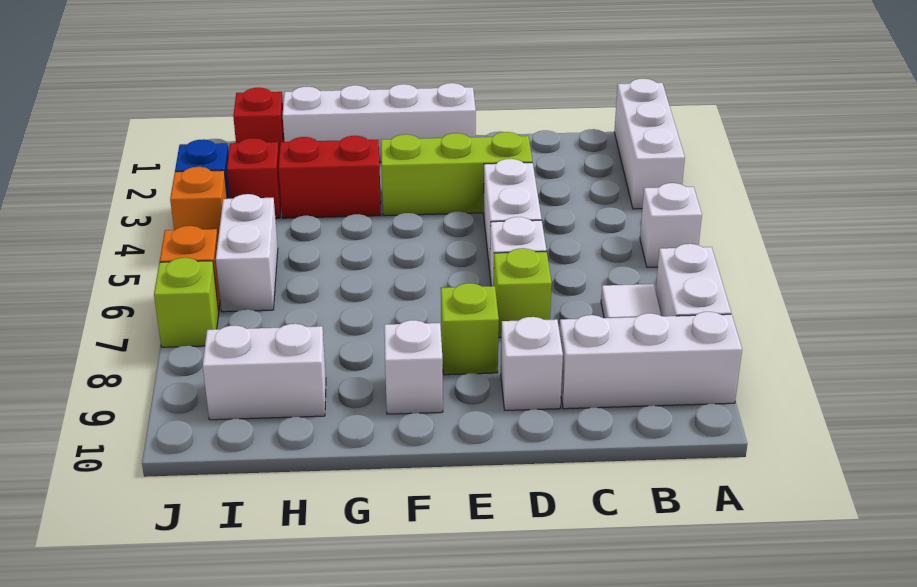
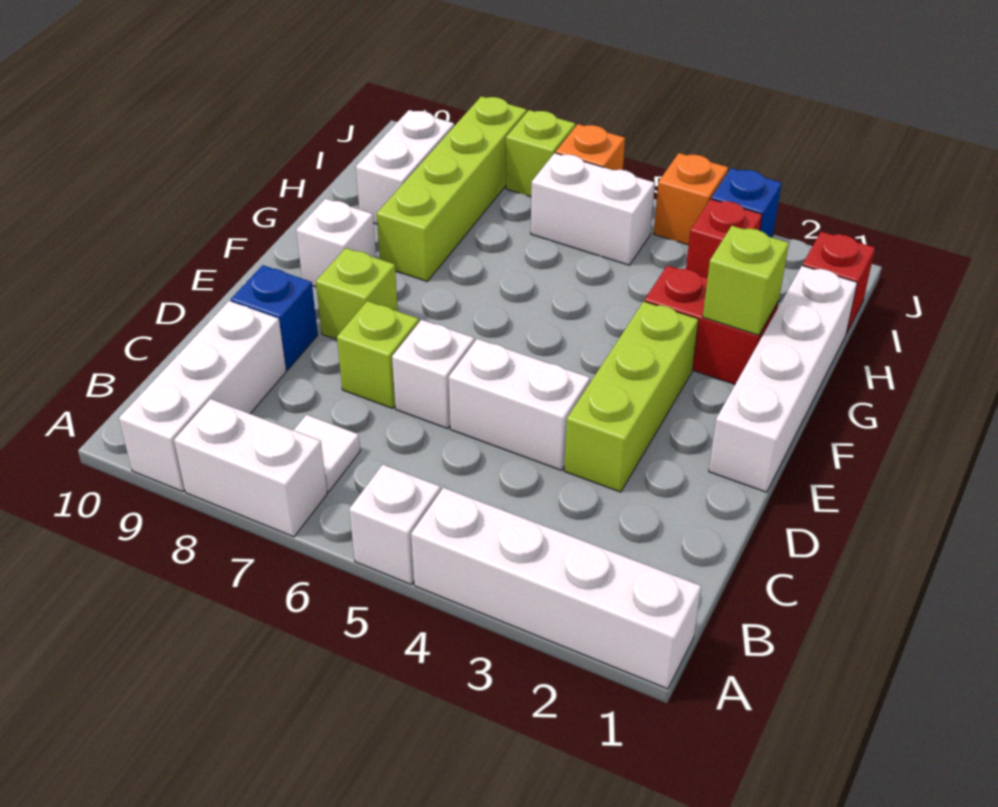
white brick A1:A3 level 1 -> white brick A1:A4 level 1
white brick D9 level 1 -> blue brick D9 level 1
none -> lime brick G2 level 2
red brick G3:H3 level 1 -> red brick G2:G3 level 1
none -> lime brick G8:J8 level 1

